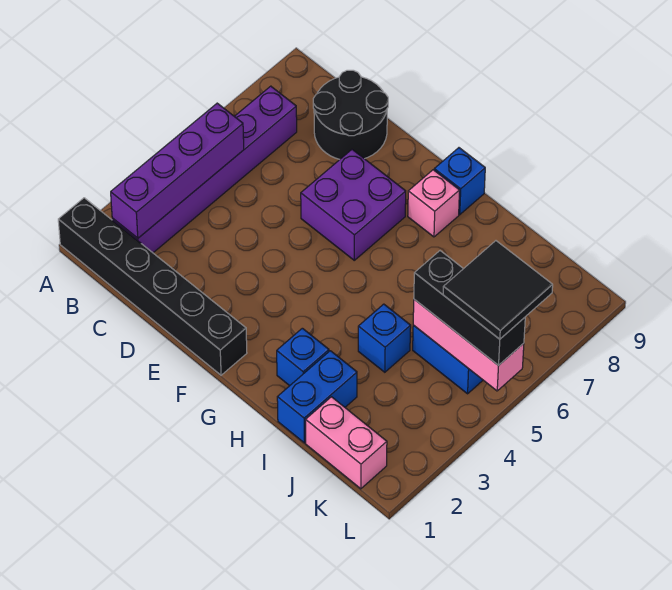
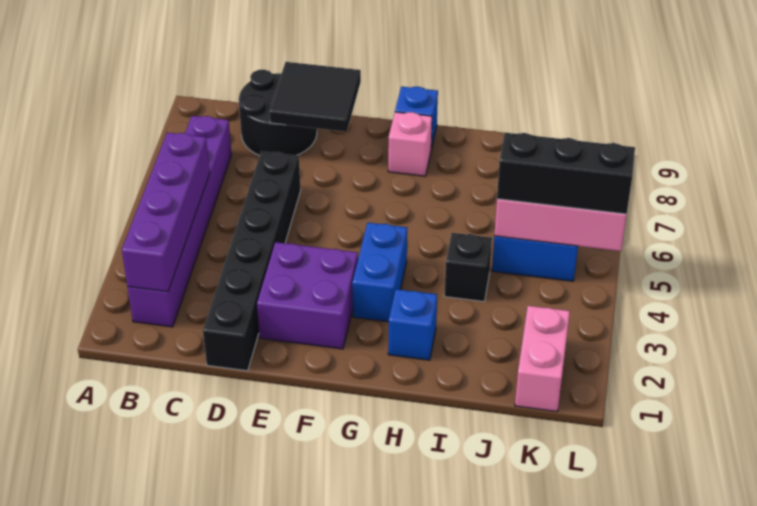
black brick A1:F1 level 1 -> black brick D1:D6 level 1
purple brick E6:F7 level 1 -> purple brick E2:F3 level 1
blue brick I1:I2 level 1 -> blue brick G3:G4 level 1
blue brick I4 level 1 -> black brick I4 level 1
pink brick J1:K1 level 1 -> pink brick K1:K2 level 1
black tile K5:L6 level 4 -> black tile D8:E9 level 2

